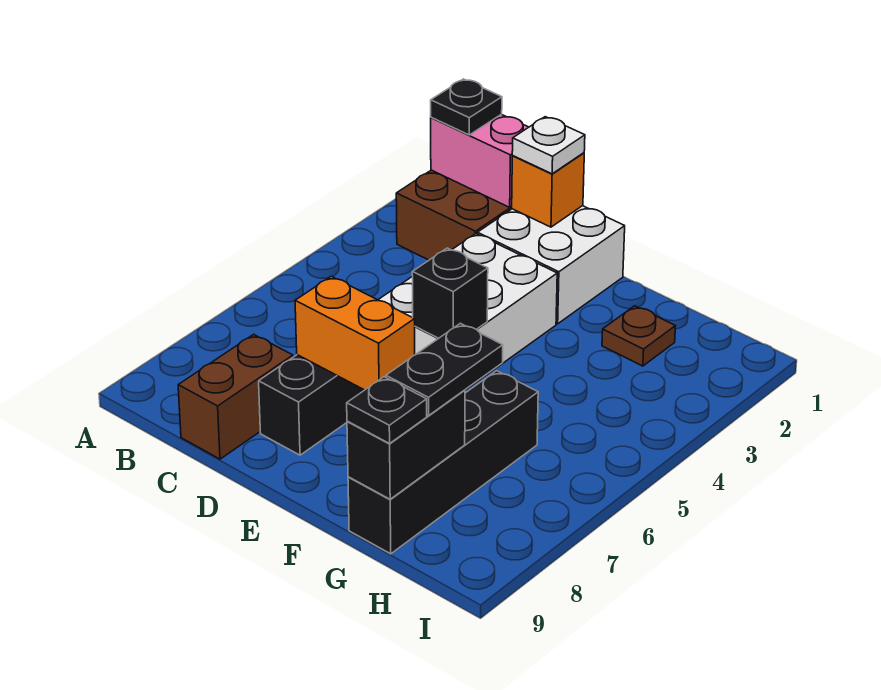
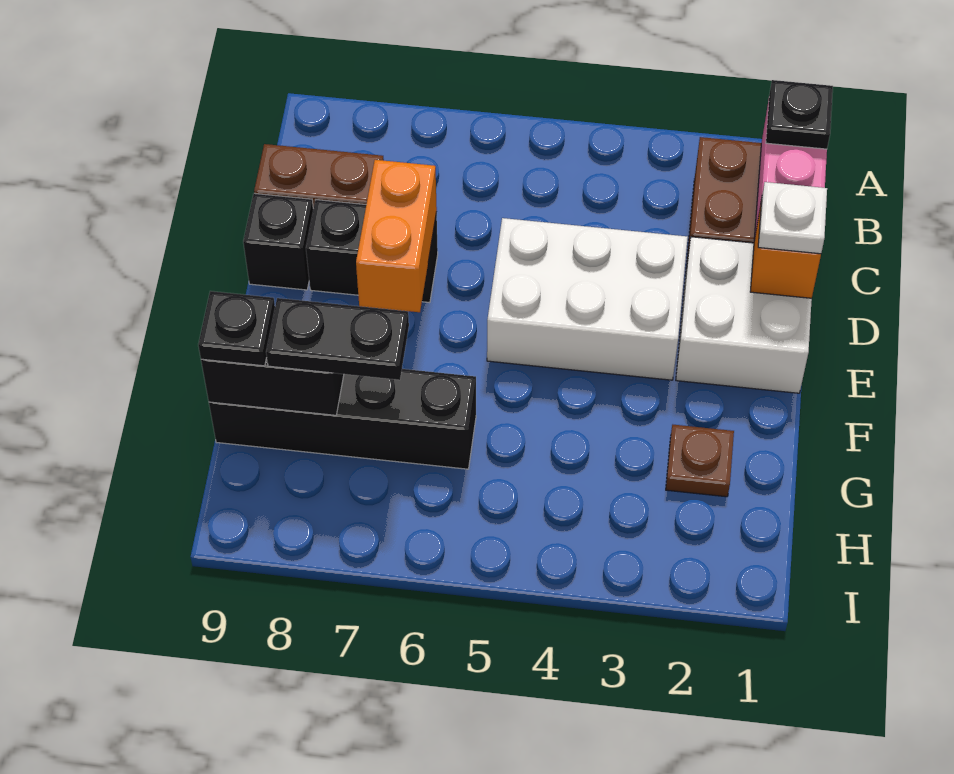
black brick E5 level 2 -> black brick D9 level 1

